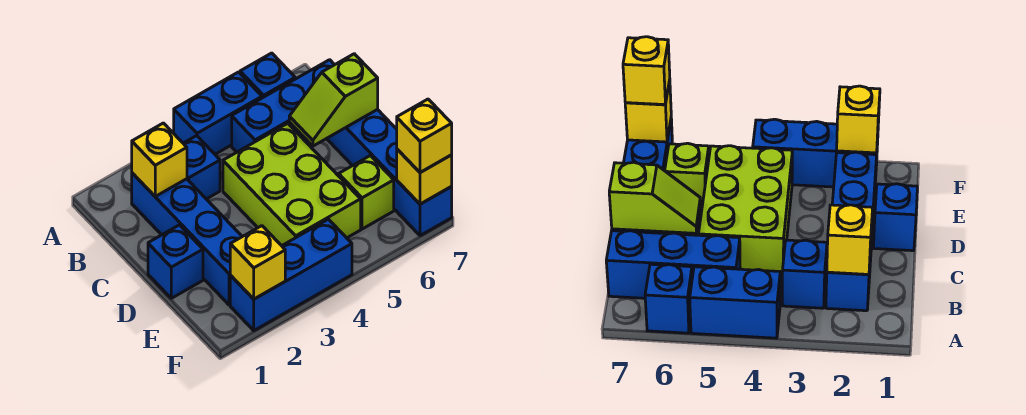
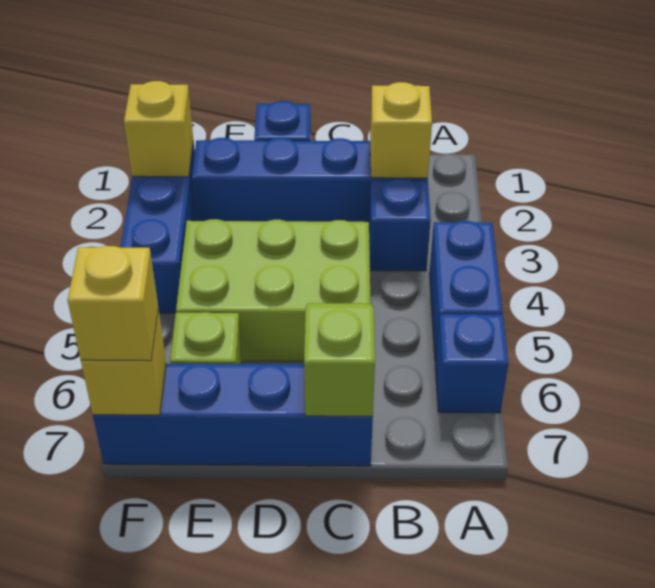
blue brick B5:B7 level 1 -> none

